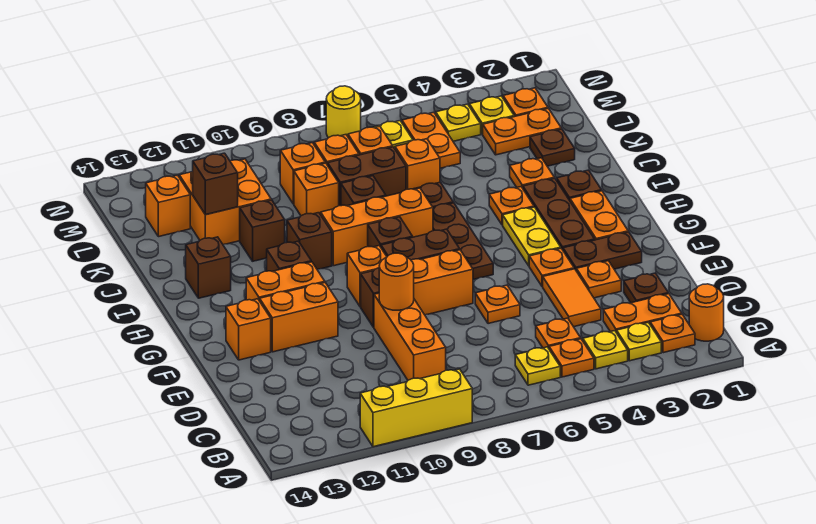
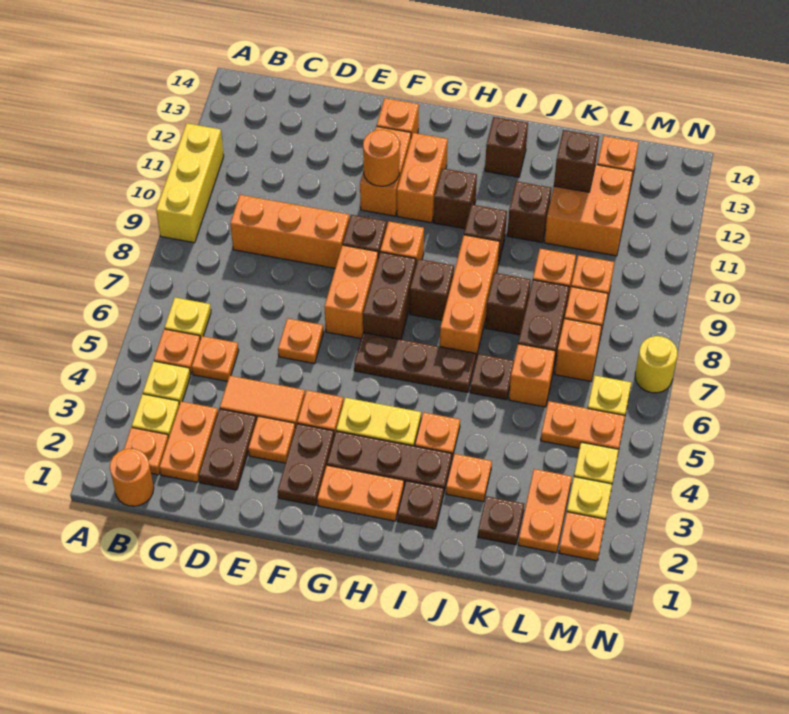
brown plate D2 level 1 -> brown plate D2:D3 level 1
orange round brick E9 level 2 -> orange round brick F11 level 2

